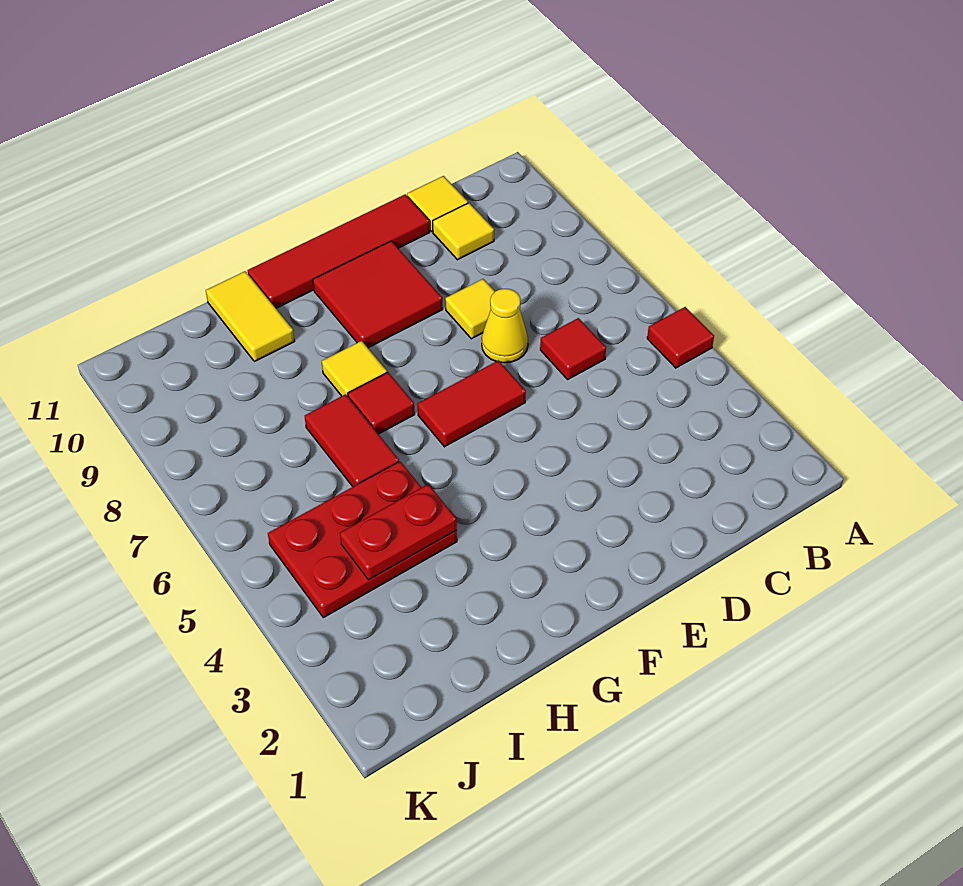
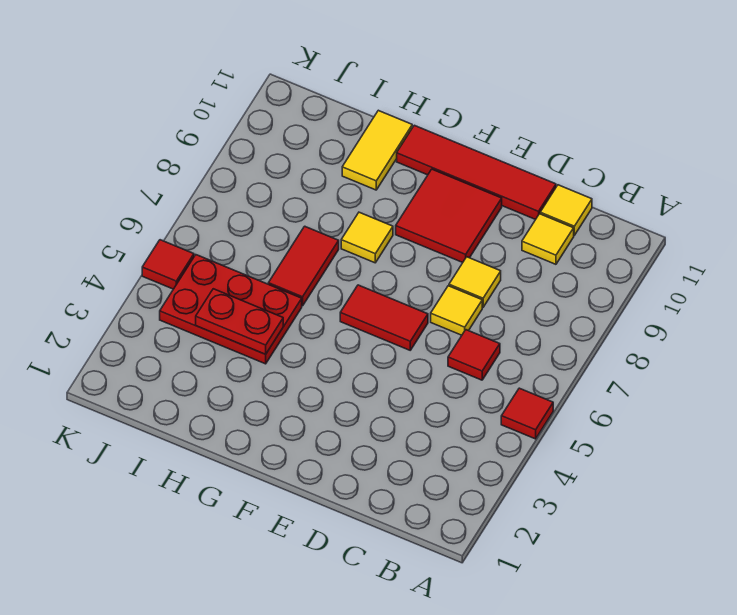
yellow cone D7 level 1 -> yellow tile D7 level 1
red tile G7 level 1 -> red tile K5 level 1

